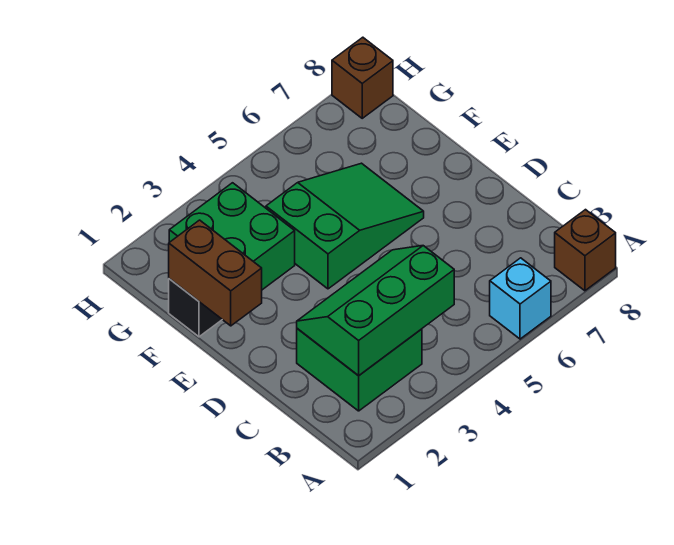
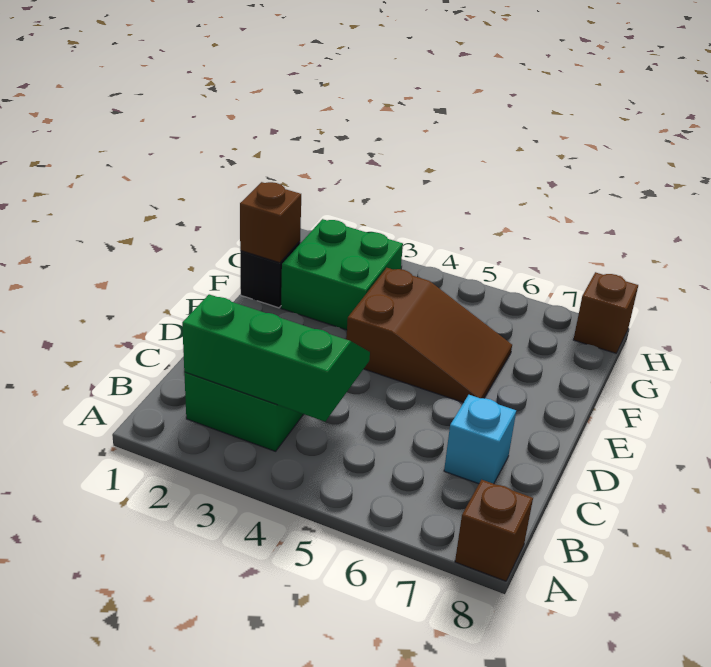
cyan brick A6 level 1 -> cyan brick C7 level 1
brown brick E1:F1 level 2 -> brown brick F1 level 2
green slope E4:F6 level 1 top 4 -> brown slope E4:F6 level 1 top 4

